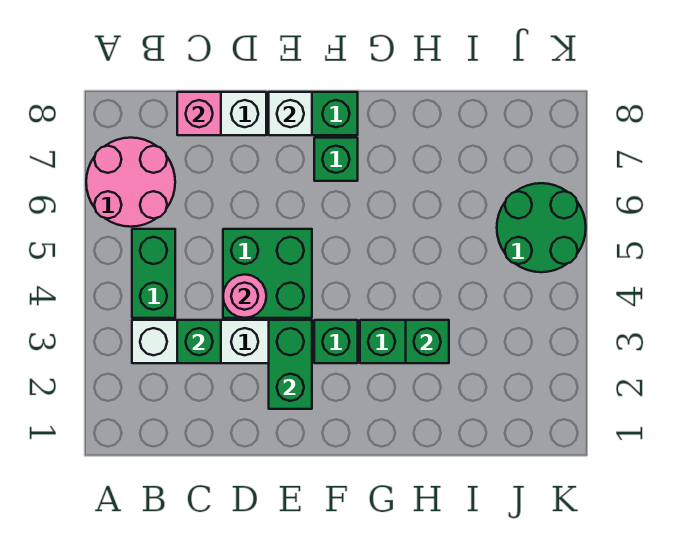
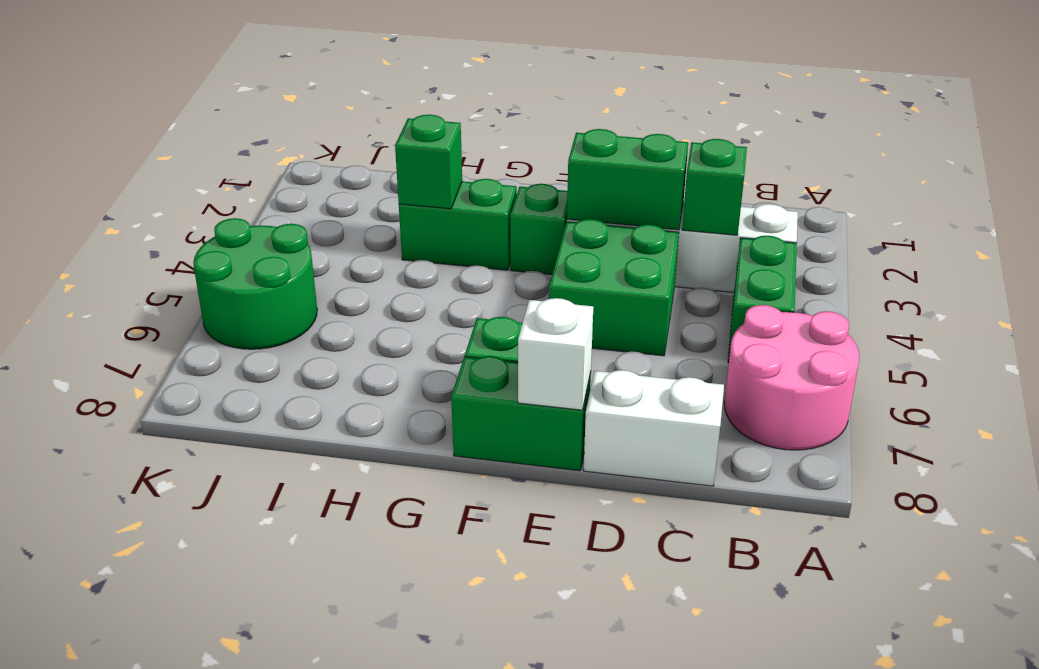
pink brick C8 level 2 -> none
pink round brick D4 level 2 -> none
green brick E2:E3 level 2 -> green brick D3:E3 level 2

